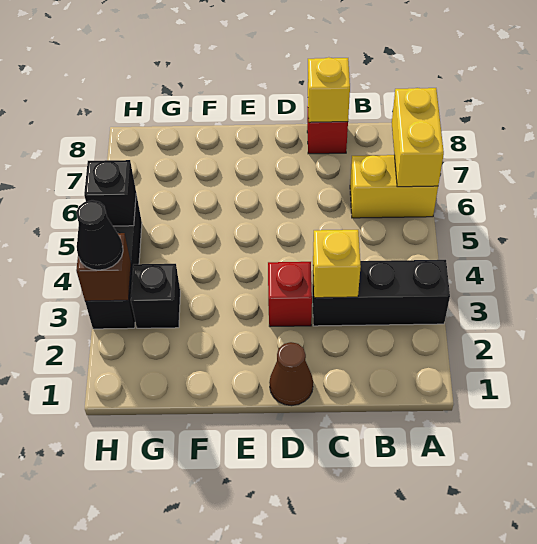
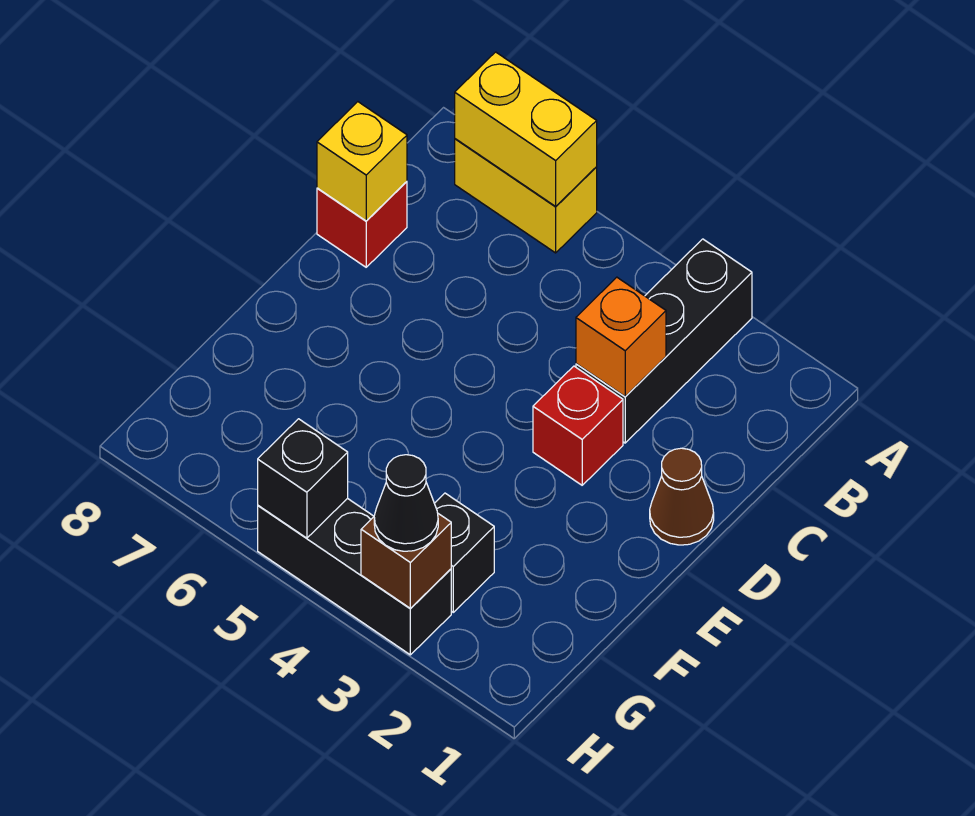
yellow brick A6:B6 level 1 -> yellow brick A6:A7 level 1
yellow brick C3 level 2 -> orange brick C3 level 2

